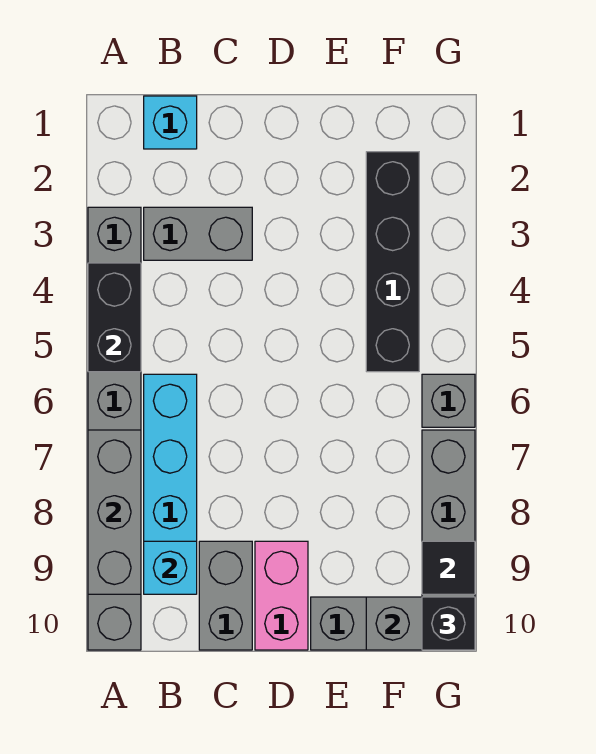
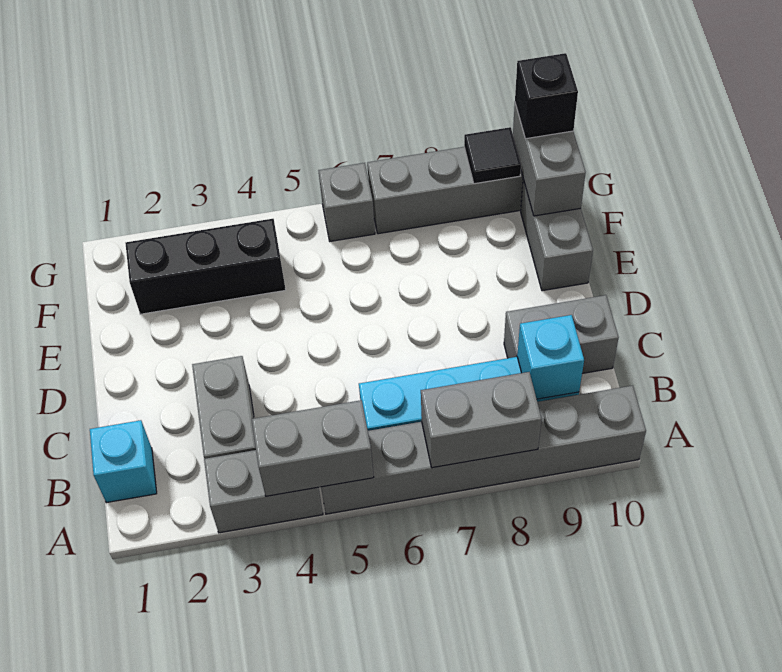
black brick A4:A5 level 2 -> grey brick A4:A5 level 2
grey brick A7:A9 level 2 -> grey brick A7:A8 level 2
pink brick D9:D10 level 1 -> none
black brick F2:F5 level 1 -> black brick F2:F4 level 1

